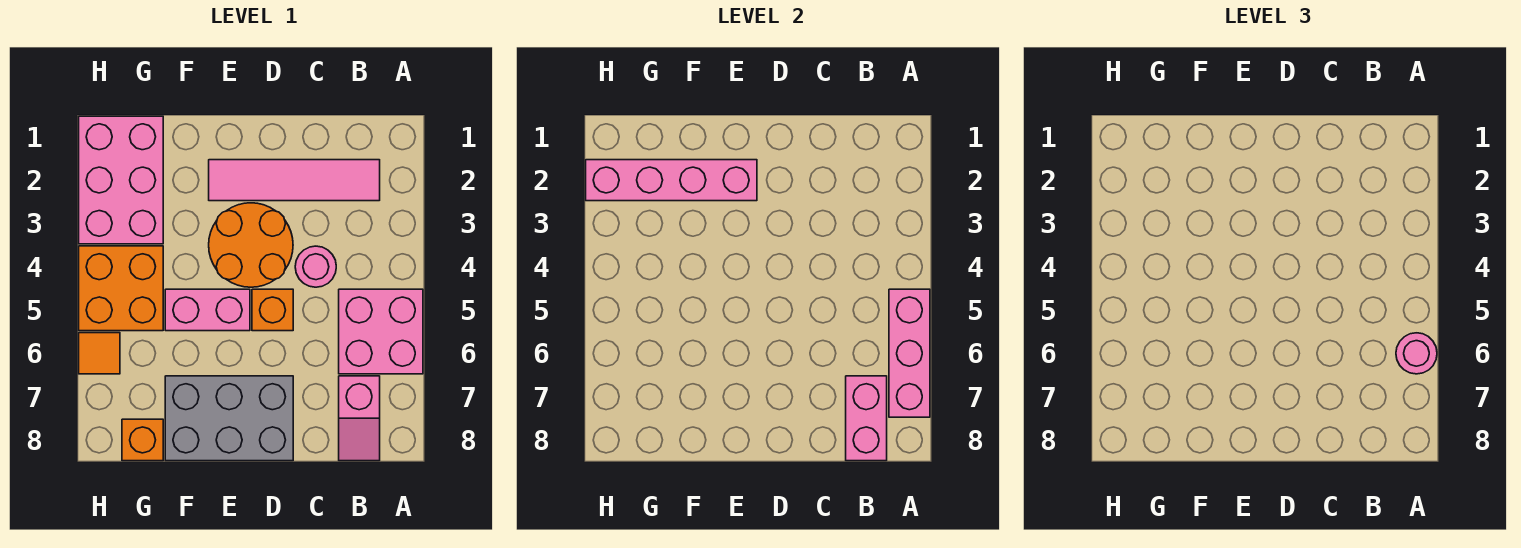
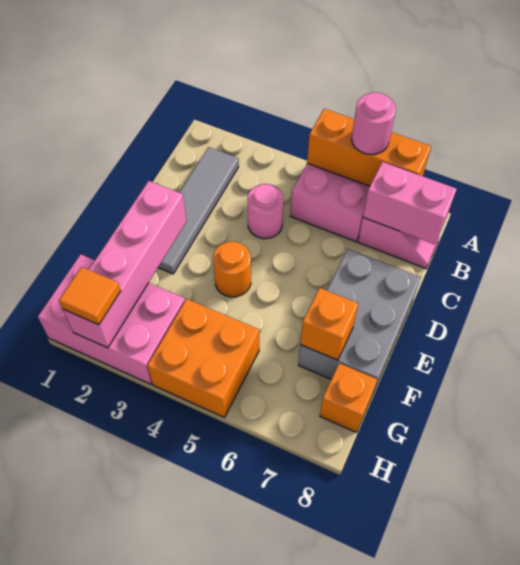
pink brick A5:A7 level 2 -> orange brick A5:A7 level 2
pink tile B2:E2 level 1 -> grey tile B2:E2 level 1
orange round brick D3:E4 level 1 -> orange round brick E4 level 1
orange brick D5 level 1 -> orange brick F7 level 2
pink brick E5:F5 level 1 -> none
orange tile H6 level 1 -> orange tile H2 level 3

